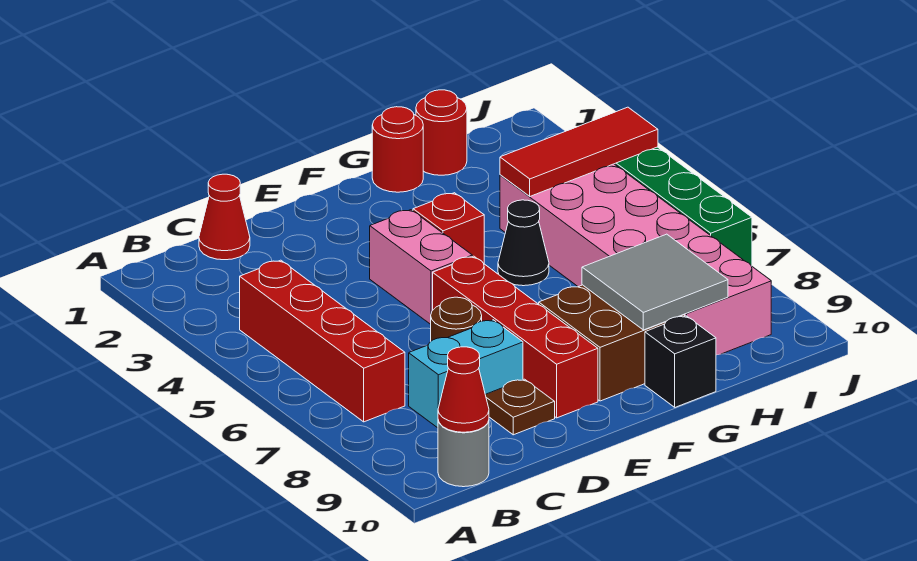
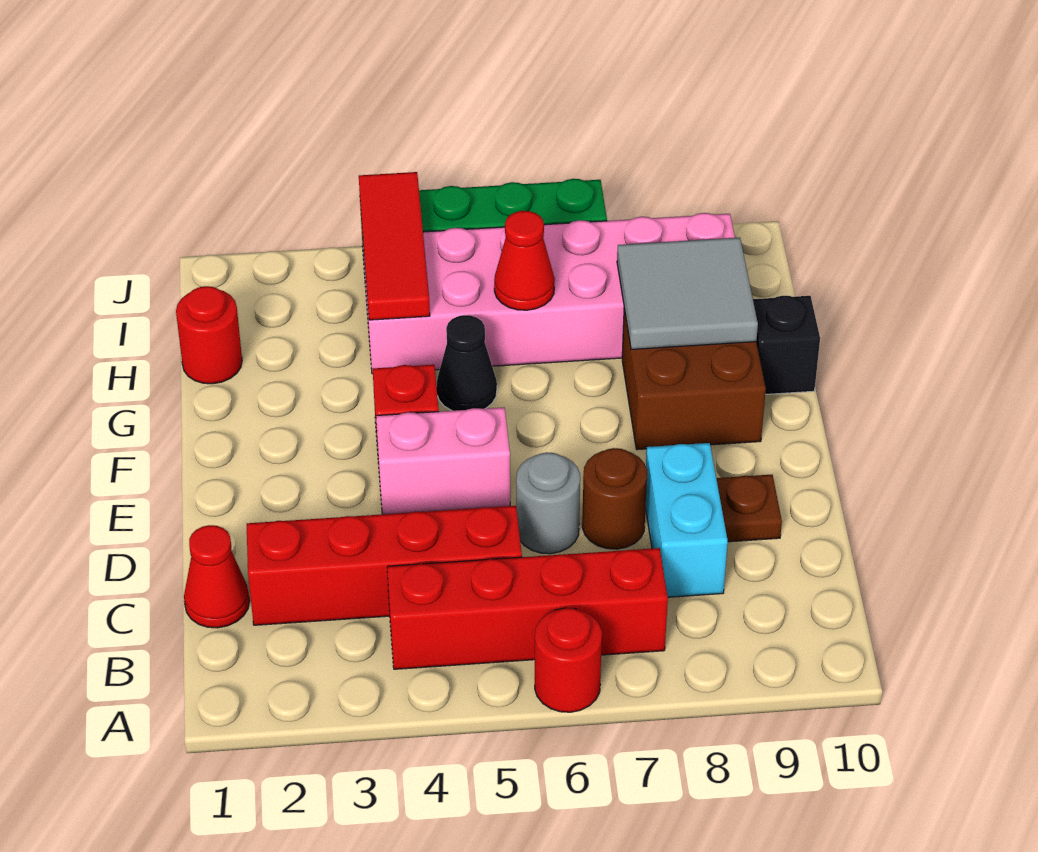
grey round brick B10 level 1 -> grey round brick D6 level 1
red cone B10 level 2 -> red cone H6 level 2
red brick E6:E9 level 1 -> red brick C2:C5 level 1
red round brick G1 level 1 -> red round brick A6 level 1

